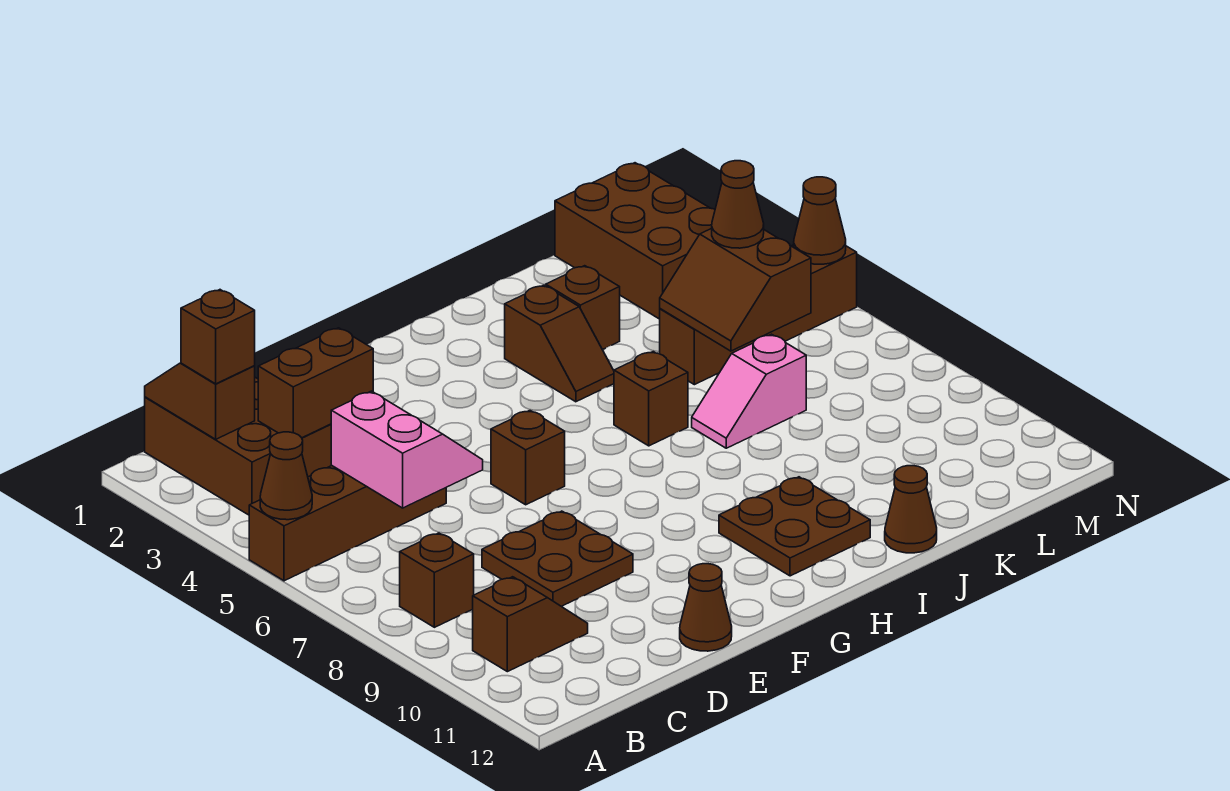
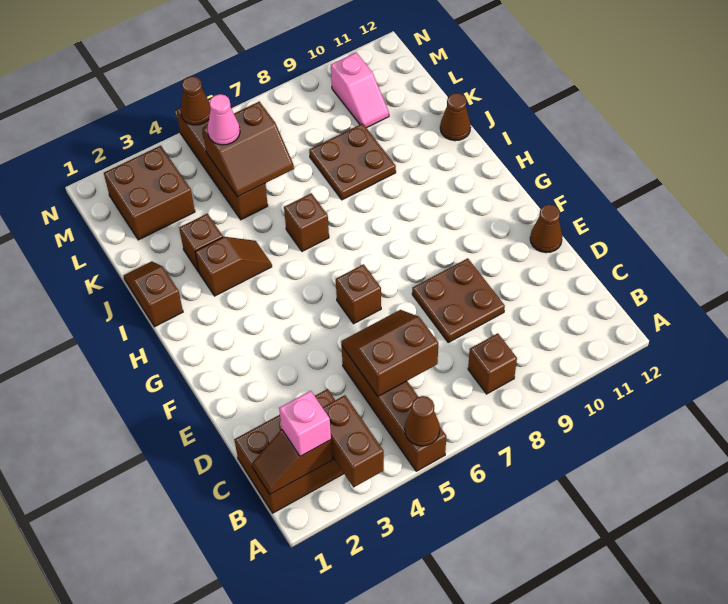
brown brick B2 level 3 -> pink brick B2 level 3
brown slope B10:C10 level 1 top B -> brown slope I1:J1 level 1 top I
brown brick C3:D3 level 2 -> brown brick A3:B3 level 2
pink slope C5:D6 level 2 top C -> brown slope C5:D6 level 2 top C
brown plate H10:I11 level 1 -> brown plate J8:K9 level 1
pink slope J7:K7 level 1 top K -> pink slope L10:M10 level 1 top M
brown brick L1:M3 level 1 -> brown brick L2:M3 level 1
brown cone L5 level 3 -> pink cone L5 level 3

